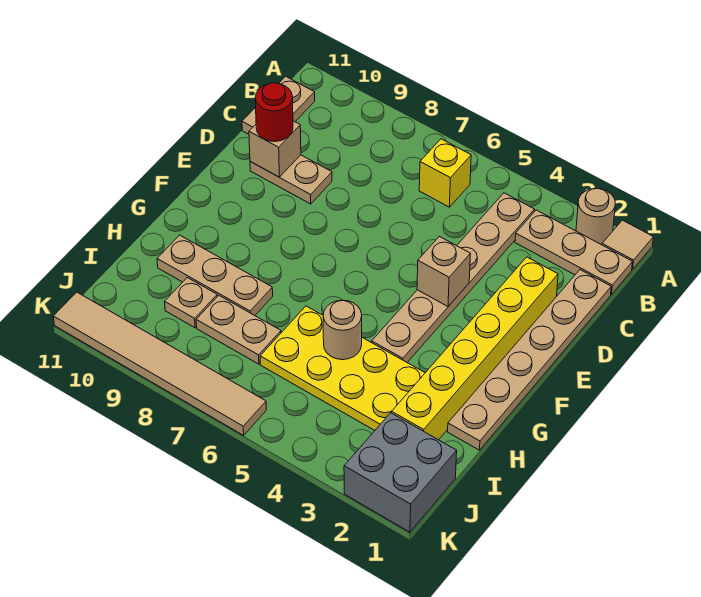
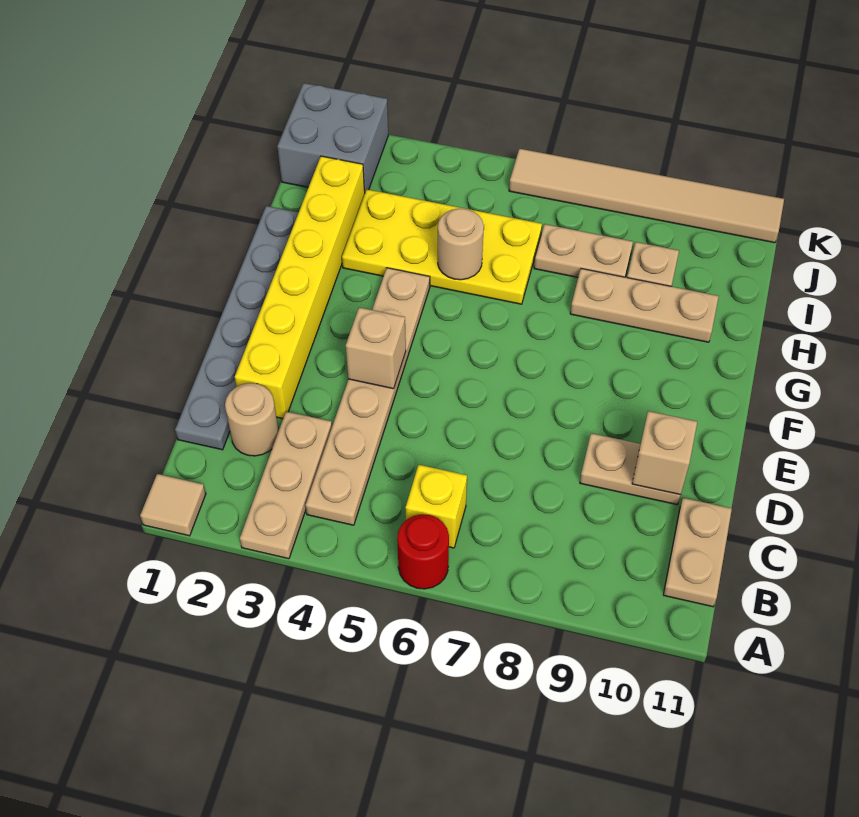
tan round brick A2 level 1 -> tan round brick C2 level 1
tan plate B1:B3 level 1 -> tan plate A3:C3 level 1
tan plate C1:H1 level 1 -> grey plate C1:H1 level 1
red round brick D10 level 3 -> red round brick A6 level 1

